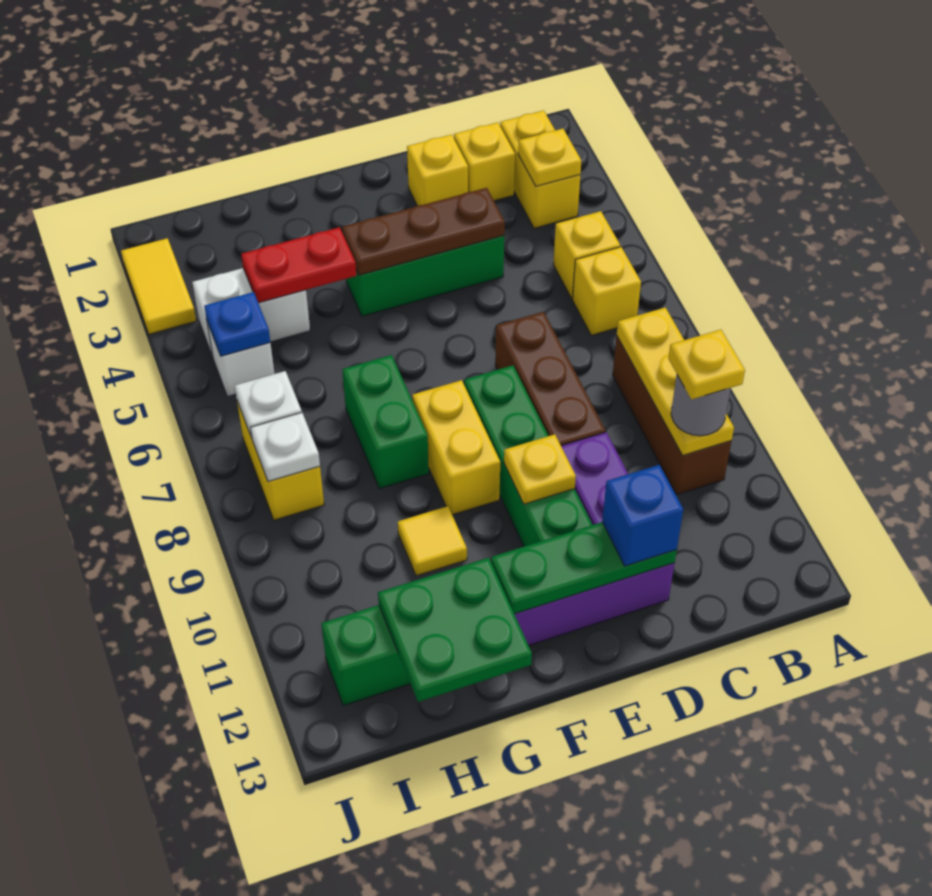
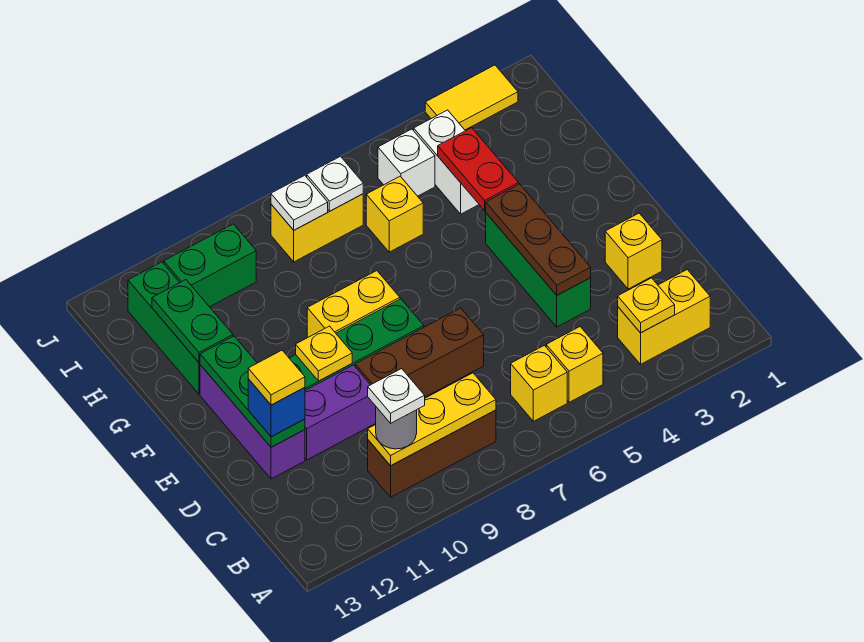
yellow plate B10 level 4 -> white plate B10 level 4
yellow brick C2 level 1 -> yellow brick H6 level 1
green brick G7:G8 level 1 -> green brick I10:I11 level 1
yellow tile G10 level 1 -> yellow tile D12 level 4
green plate G12:H13 level 2 -> green plate G12:H12 level 2
blue plate I5 level 2 -> none

